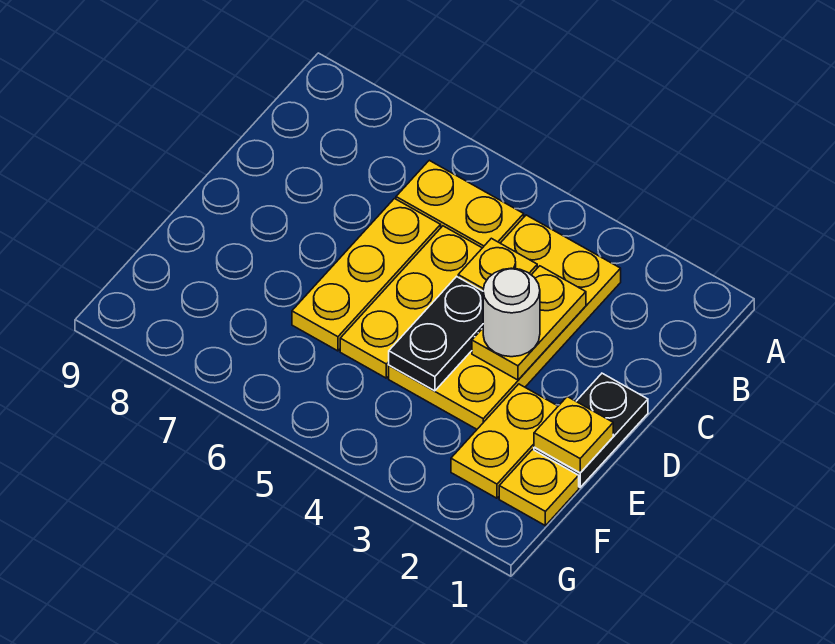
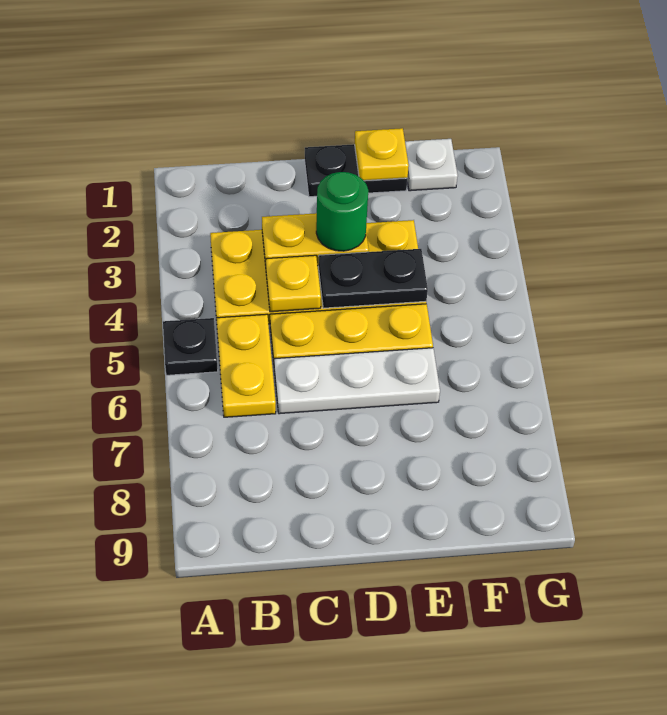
none -> black plate A5 level 1
yellow plate C6:E6 level 1 -> white plate C6:E6 level 1
white round brick D3 level 3 -> green round brick D3 level 3
yellow plate E2:F2 level 1 -> none
yellow plate F1 level 1 -> white plate F1 level 1

